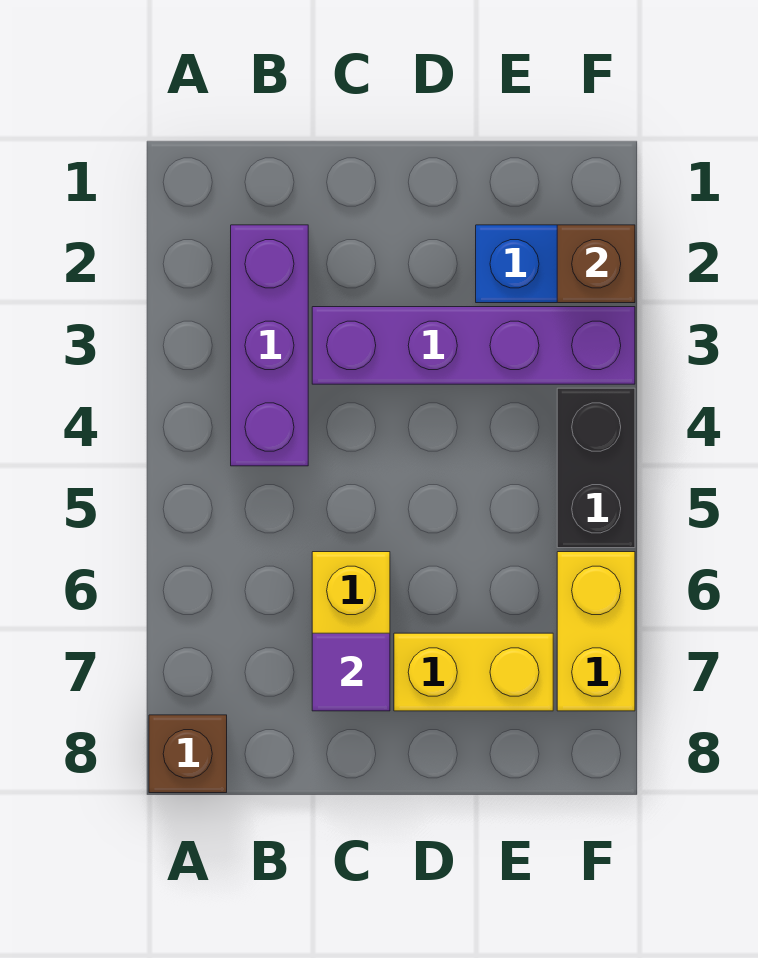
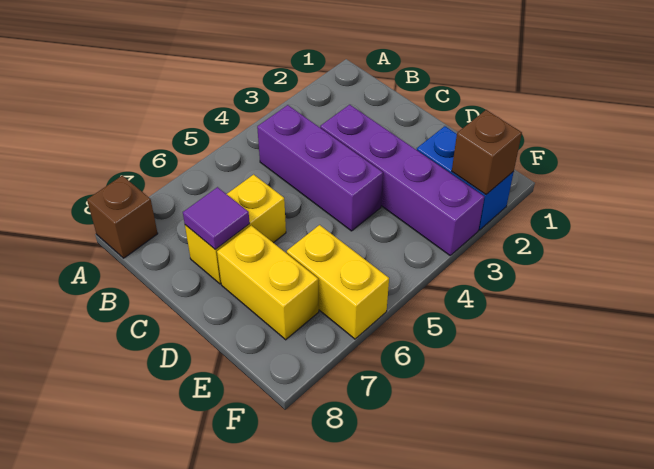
purple brick B2:B4 level 1 -> purple brick B4:D4 level 1
black brick F4:F5 level 1 -> none
yellow brick F6:F7 level 1 -> yellow brick E6:F6 level 1

